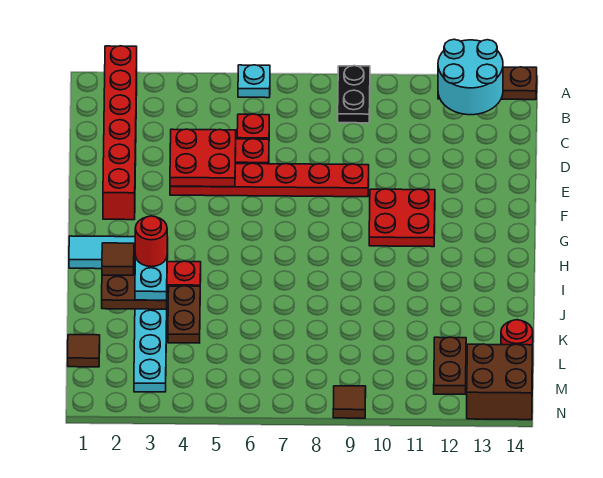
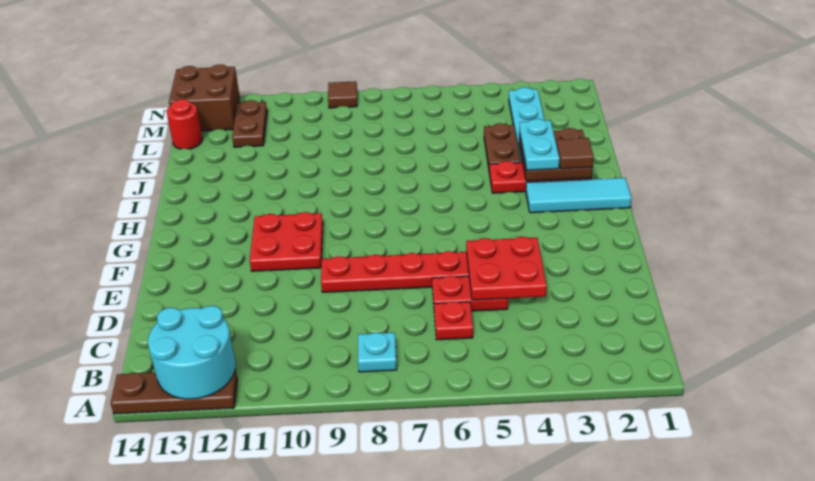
red brick A2:F2 level 1 -> none
cyan plate A6 level 1 -> cyan plate B8 level 1
black plate A9:B9 level 1 -> none
red round brick I3 level 4 -> none
brown tile L1 level 1 -> none

